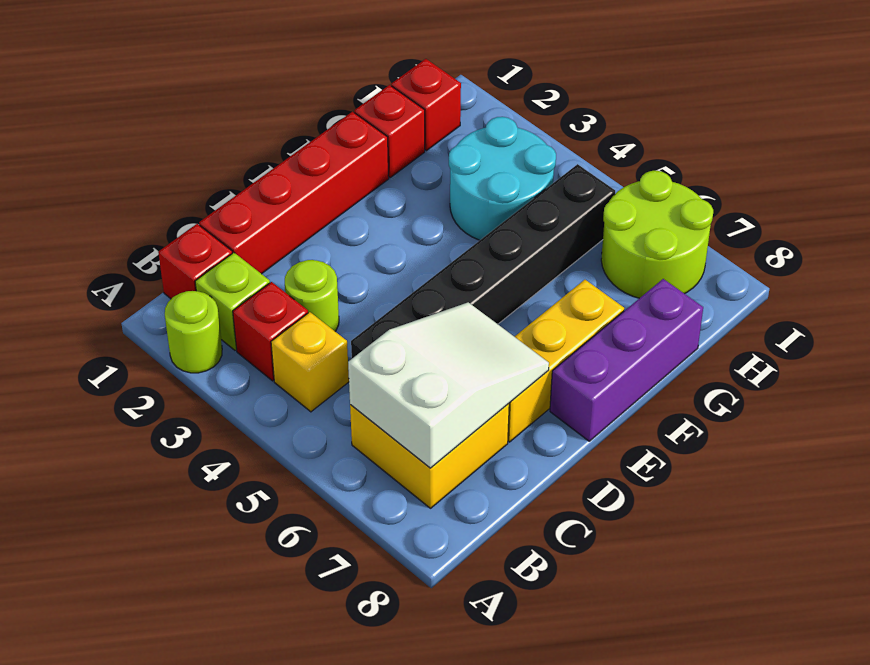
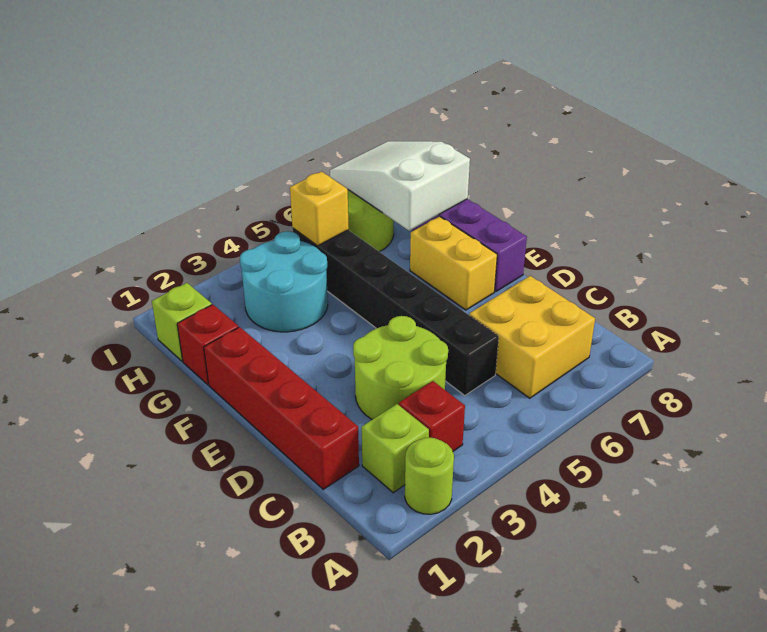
red brick B1 level 1 -> none
yellow brick B4 level 1 -> yellow brick H5 level 2
white slope B6:D7 level 2 top B -> white slope G7:I8 level 2 top G
lime round brick C3 level 1 -> lime round brick C3:D4 level 1
yellow brick D7:F7 level 1 -> yellow brick E7:F7 level 1
red brick H1 level 1 -> lime brick H1 level 1

